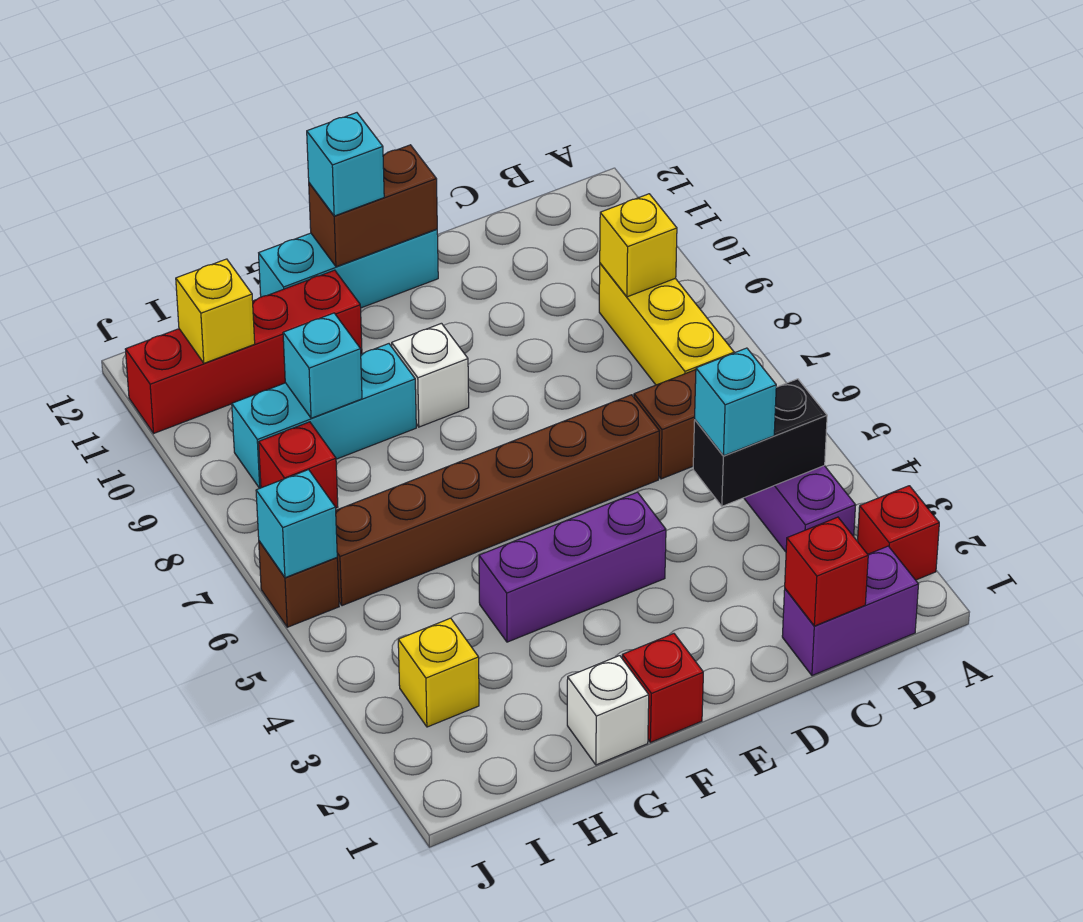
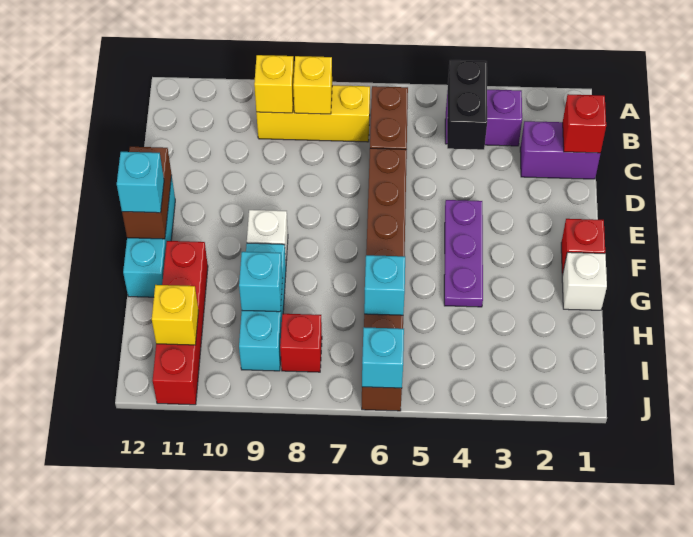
red brick A2 level 1 -> none
purple brick B1:C1 level 1 -> purple brick C1:C2 level 1
cyan brick C4 level 3 -> cyan brick H6 level 2
purple brick E4:G4 level 1 -> purple plate E4:G4 level 1
yellow brick I3 level 1 -> yellow brick B8 level 2

